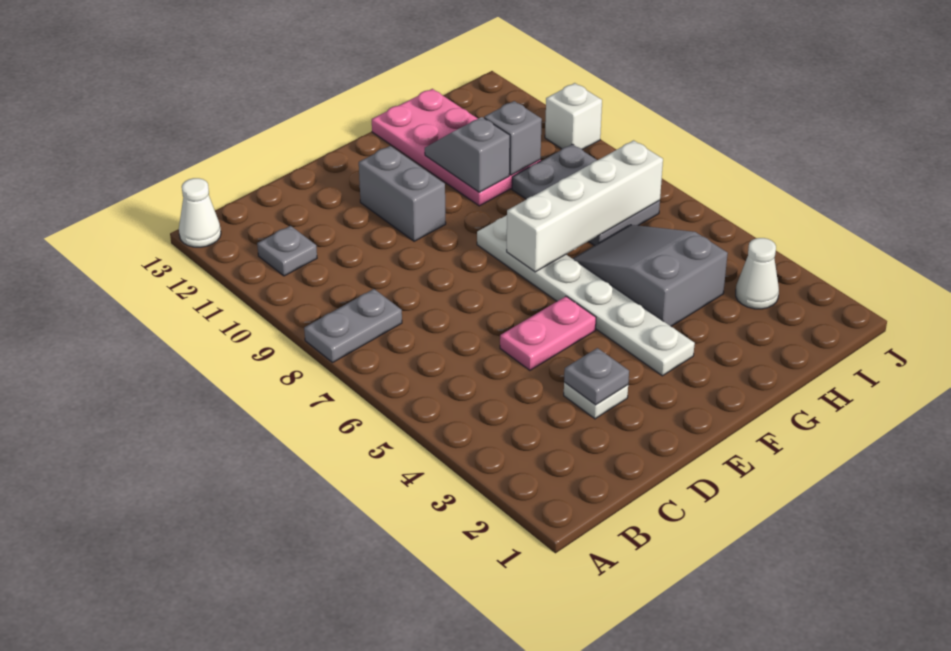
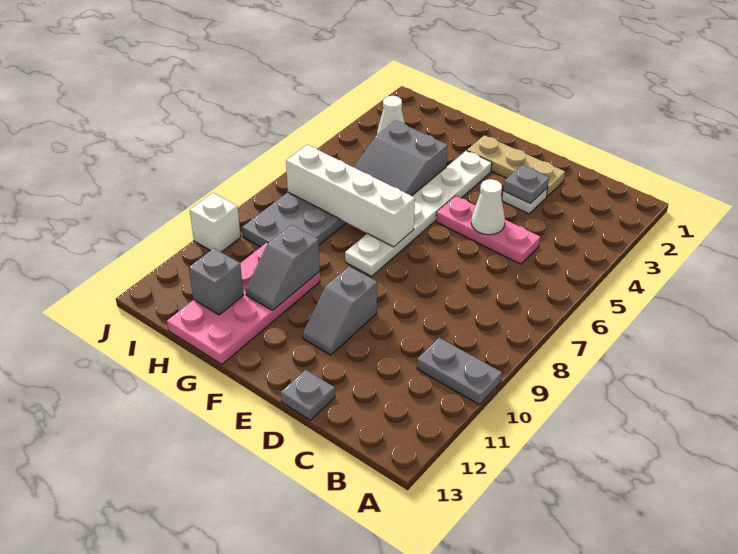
grey plate A8:B8 level 1 -> grey plate A10:B10 level 1
white cone A13 level 1 -> white cone D5 level 2
grey plate B11 level 1 -> grey plate D13 level 1
none -> tan plate D2:F2 level 1
pink plate D5:E5 level 1 -> pink plate C5:E5 level 1
grey brick E10:E11 level 1 -> grey slope E10:E11 level 1 top 10
grey brick H10 level 2 -> grey brick H12 level 2

